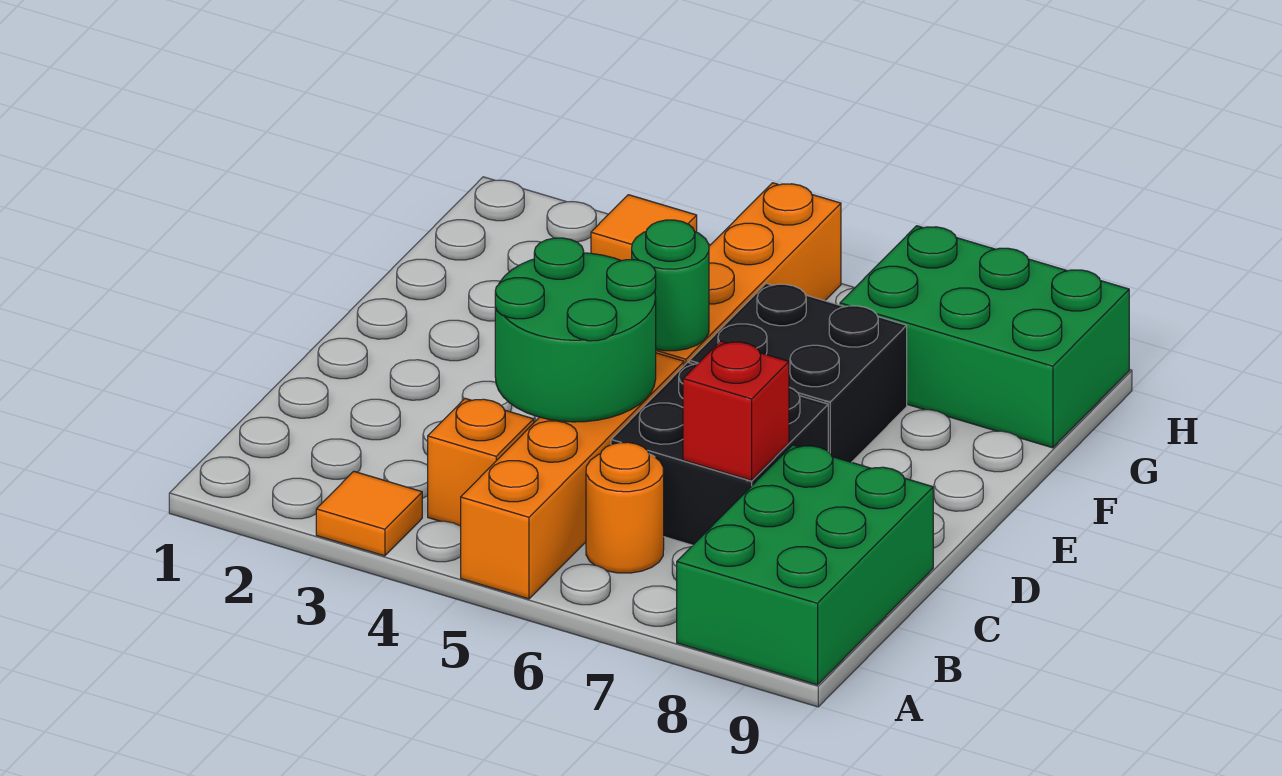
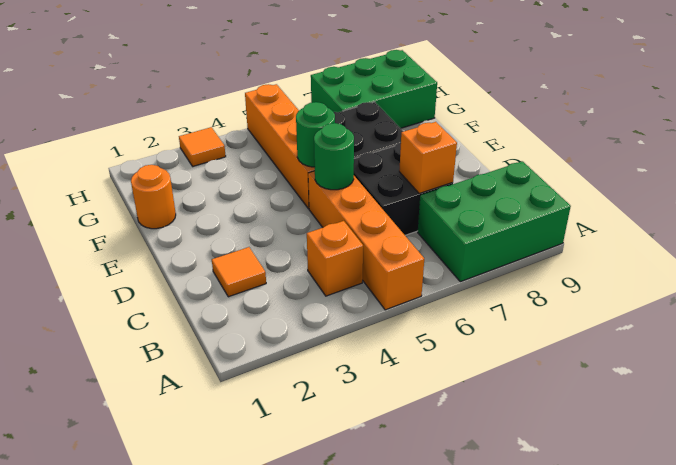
orange tile A3 level 1 -> orange tile C2 level 1
green brick A8:C9 level 1 -> green brick A7:B9 level 1
orange round brick B6 level 1 -> orange round brick F1 level 1
green round brick C4:D5 level 2 -> green round brick D5 level 2
red brick C7 level 2 -> orange brick C7 level 2

